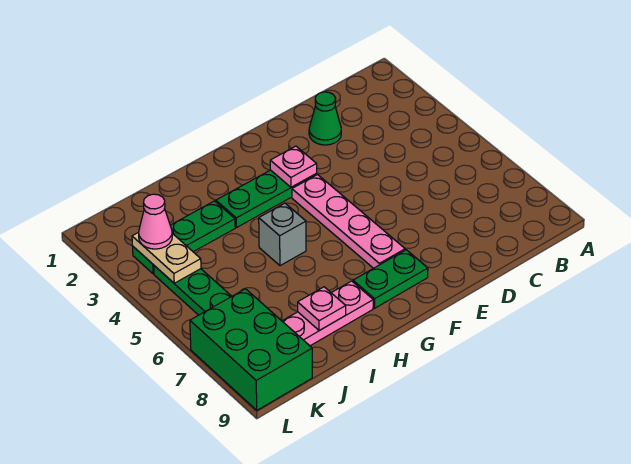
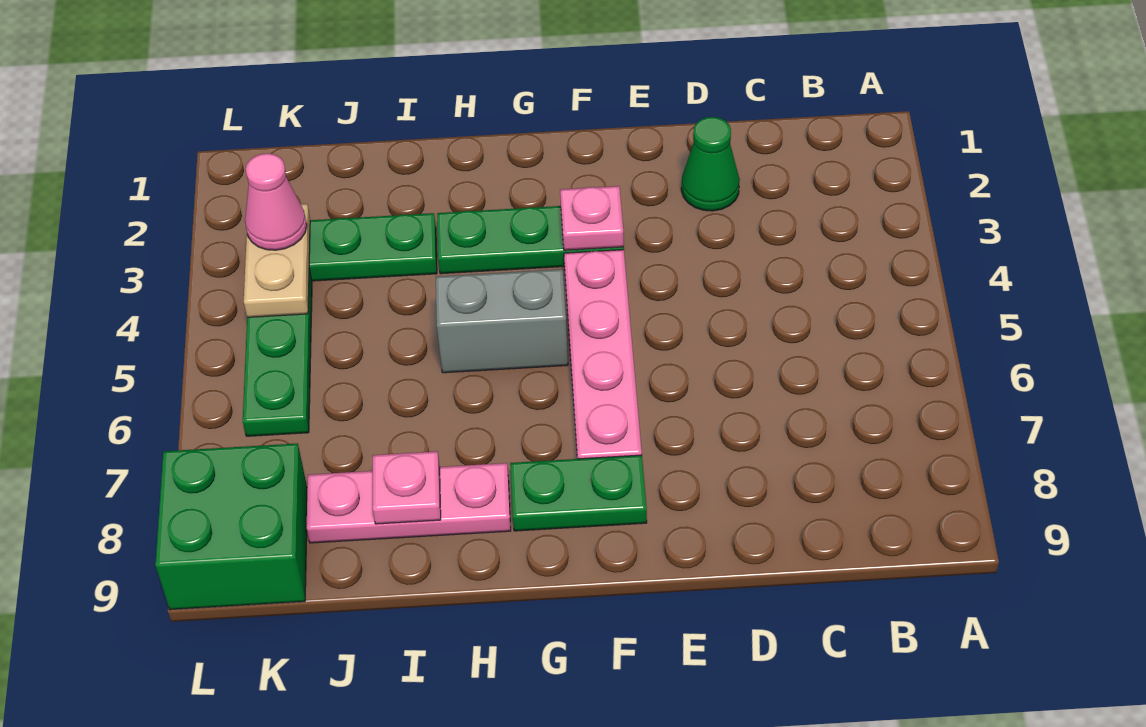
grey brick H5 level 1 -> grey brick G5:H5 level 1
green brick K7:L9 level 1 -> green brick K8:L9 level 1

